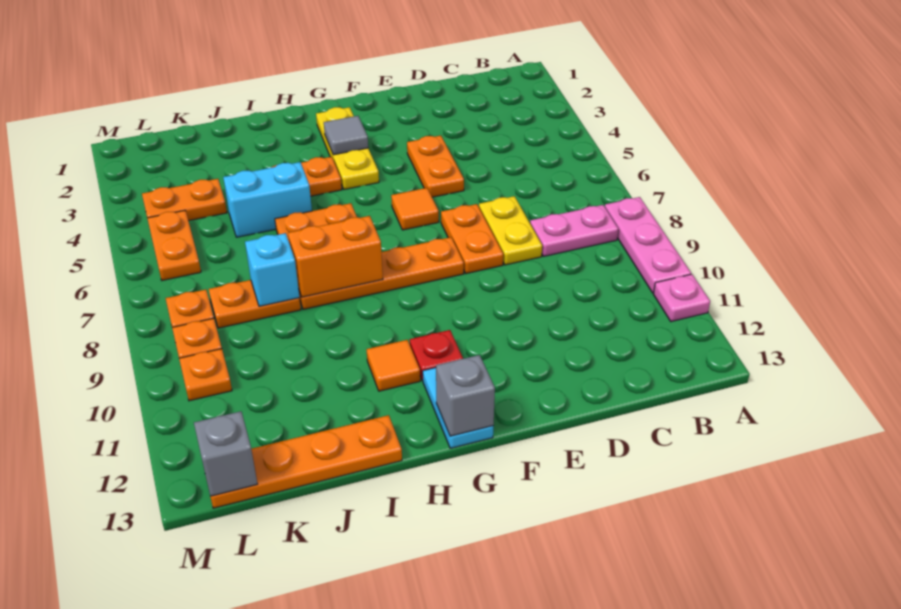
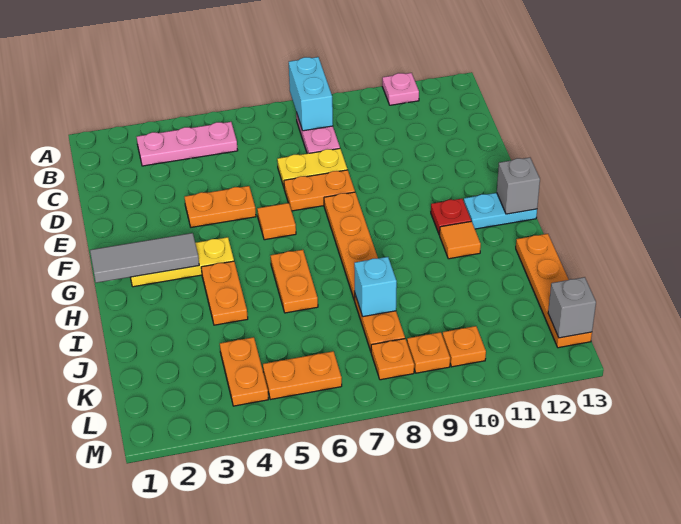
pink plate A8:A10 level 1 -> pink plate B3:B5 level 1
grey tile G3 level 2 -> grey tile G1:G3 level 2
orange brick H8:I8 level 2 -> none
cyan brick I5:J5 level 1 -> cyan brick A8:B8 level 2

